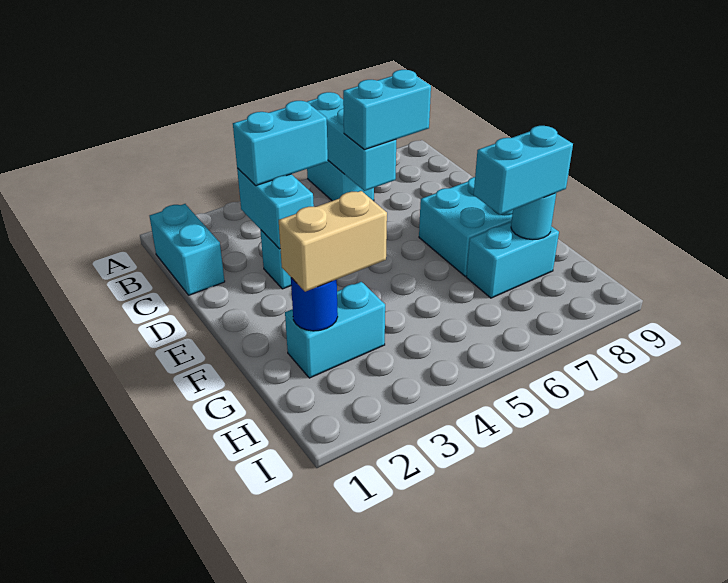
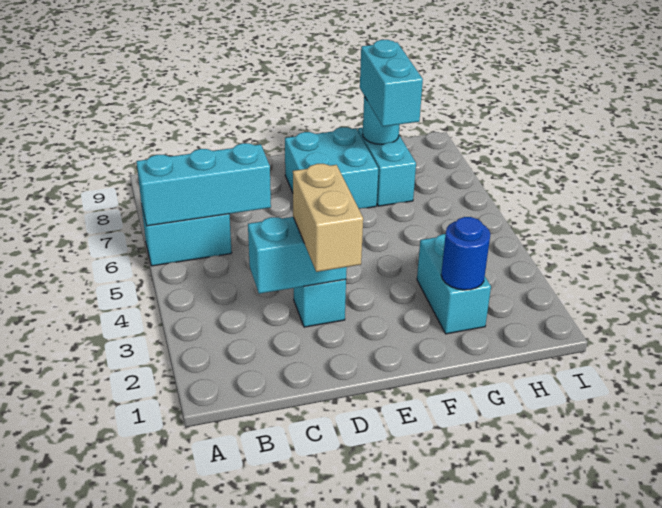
cyan brick B1:C1 level 1 -> none
cyan brick C3:C4 level 3 -> none
cyan brick C6:C7 level 3 -> none
tan brick G2:G3 level 3 -> tan brick D2:D3 level 3

